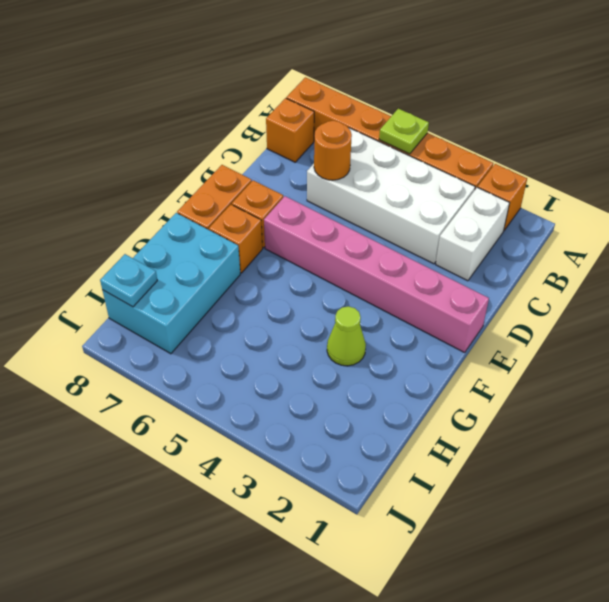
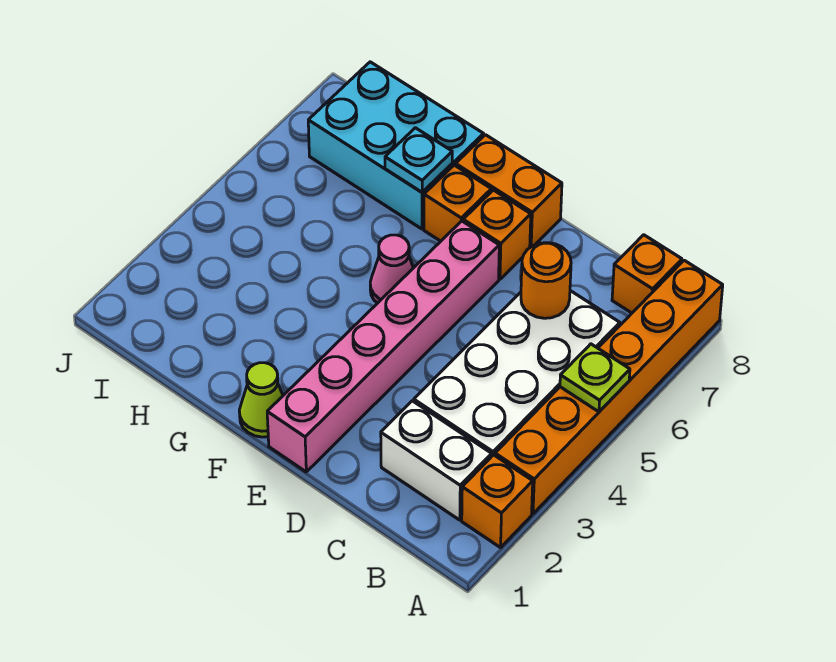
none -> pink cone F5 level 1
lime cone G3 level 1 -> lime cone F1 level 1
cyan plate I8 level 2 -> cyan plate G7 level 2

